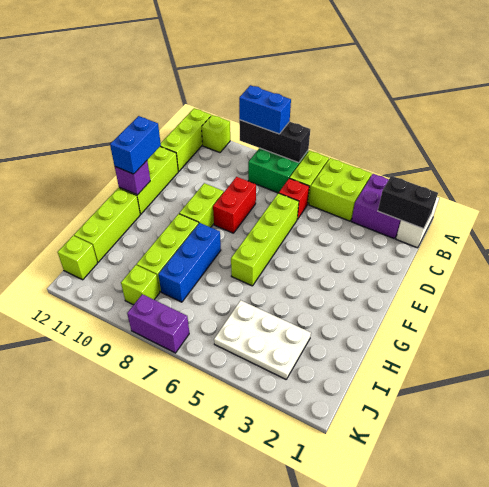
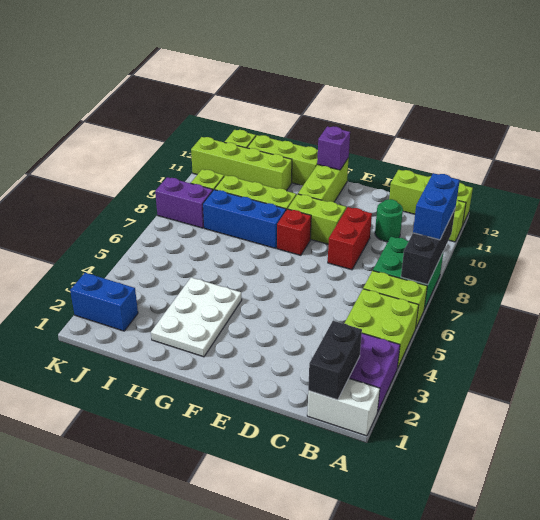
red brick C6 level 1 -> red brick F8 level 1
none -> green round brick C10 level 1
lime brick D6:G6 level 1 -> lime brick H11:K11 level 1
red brick D8:E8 level 1 -> red brick D8:D9 level 1
lime brick D12:F12 level 1 -> lime brick F10:F12 level 1
blue brick E12:F12 level 3 -> blue brick J2:K2 level 1
white plate I3:J5 level 1 -> white plate G2:H4 level 1
purple brick K7:K8 level 1 -> purple brick J8:K8 level 1

